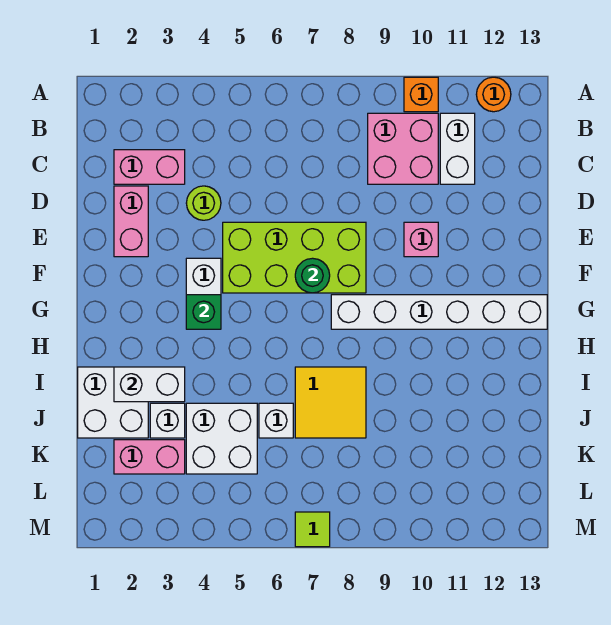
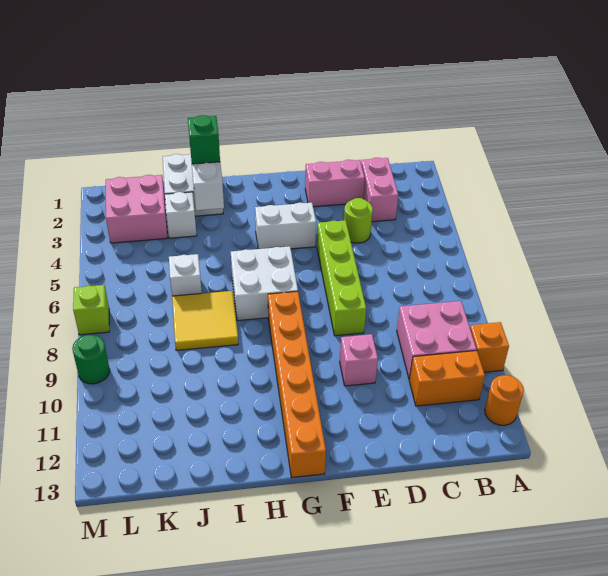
white brick B11:C11 level 1 -> orange brick B11:C11 level 1
lime brick E5:F8 level 1 -> lime brick E5:E8 level 1
green round brick F7 level 2 -> green round brick M9 level 1
green brick G4 level 2 -> green brick I2 level 3
white brick G8:G13 level 1 -> orange brick G8:G13 level 1
white brick J4:K5 level 1 -> white brick G6:H7 level 1
pink brick K2:K3 level 1 -> pink brick K2:L3 level 1
lime tile M7 level 1 -> lime brick M7 level 1

